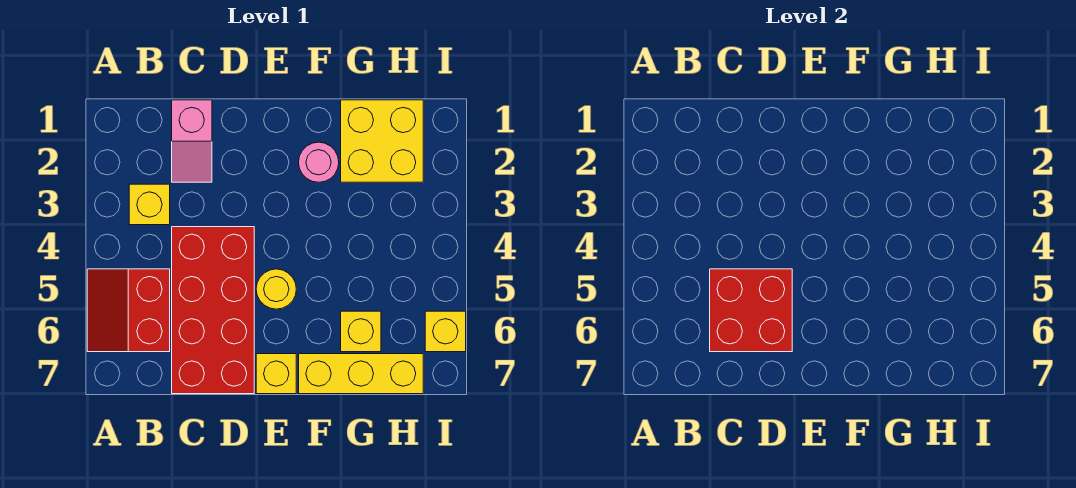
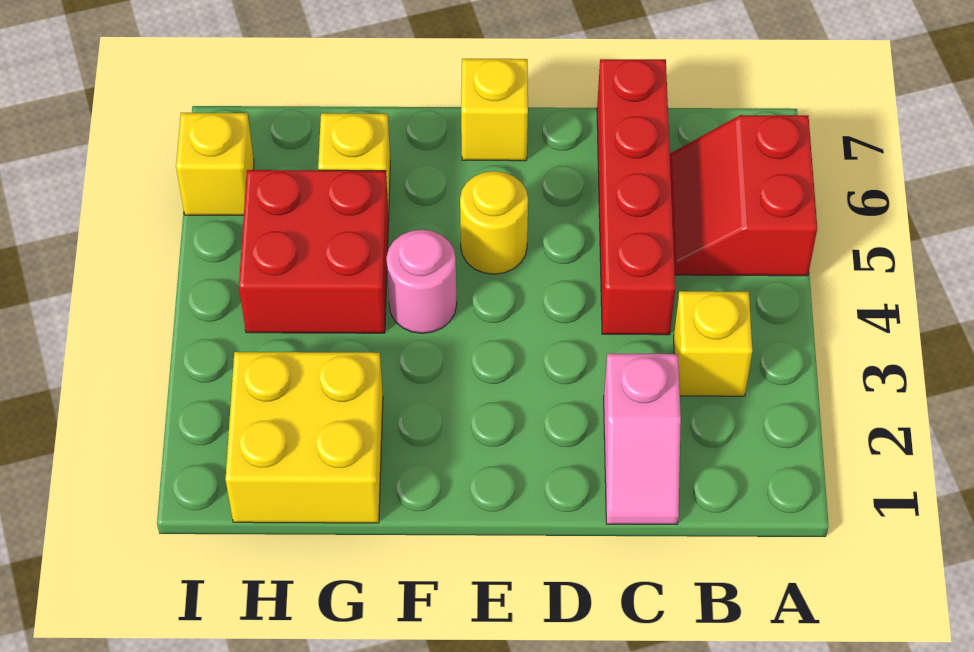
red slope A5:B6 level 1 top B -> red slope A5:B6 level 1 top A
pink slope C1:C2 level 1 top 1 -> pink slope C1:C2 level 1 top 2
red brick C4:D7 level 1 -> red brick C4:C7 level 1
red brick C5:D6 level 2 -> red brick G4:H5 level 1
pink round brick F2 level 1 -> pink round brick F4 level 1
yellow brick F7:H7 level 1 -> none

